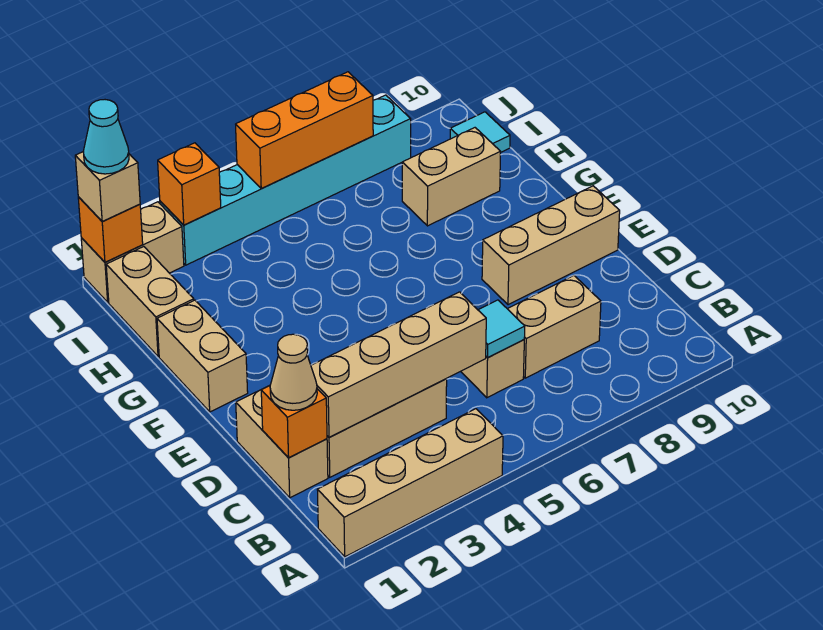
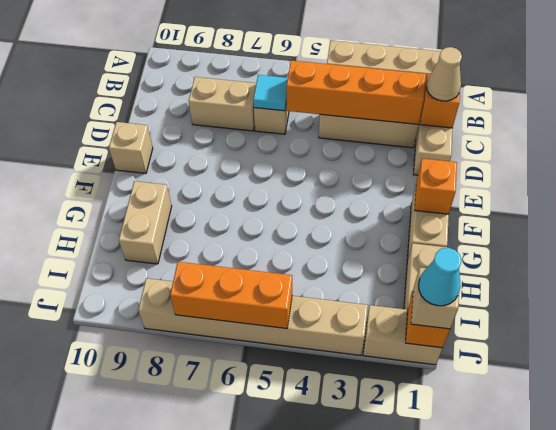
tan brick C2:C5 level 2 -> orange brick C2:C5 level 2
tan brick E8:E10 level 1 -> tan brick E10 level 1
tan brick H8:H9 level 1 -> tan brick G9:H9 level 1
cyan tile I10 level 1 -> none
cyan brick J3:J8 level 1 -> tan brick J3:J8 level 1
orange brick J3 level 2 -> orange brick F1 level 2

